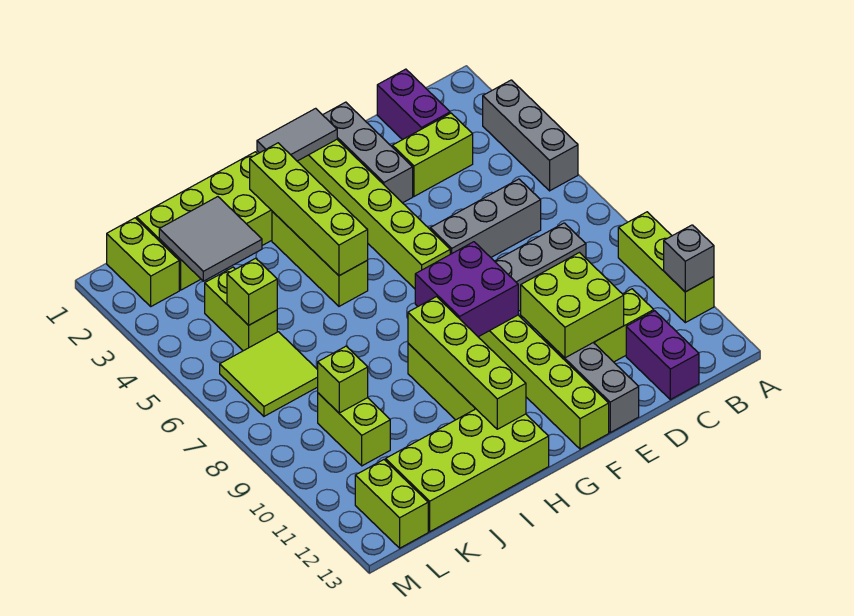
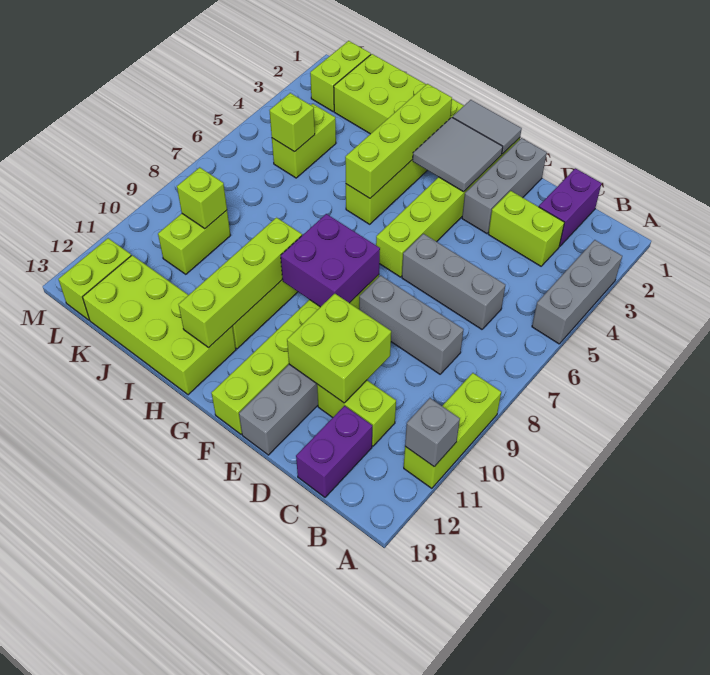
grey tile J2:K3 level 2 -> grey tile F2:G3 level 2
lime tile K6:L7 level 1 -> none

